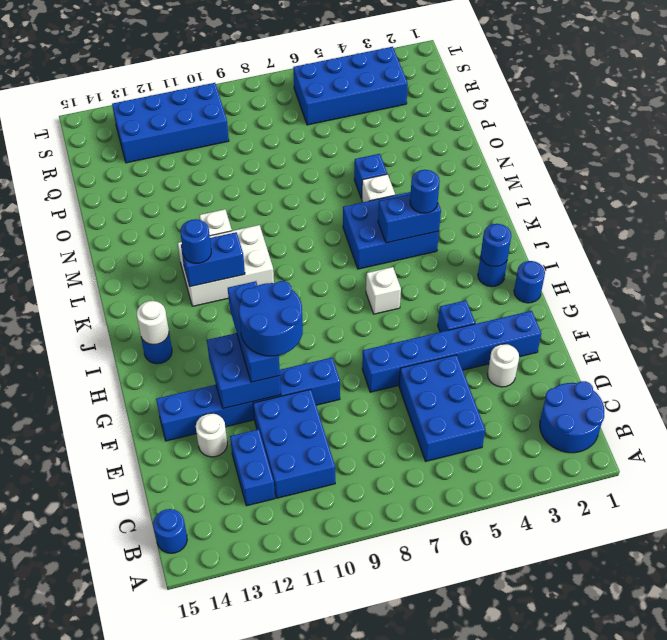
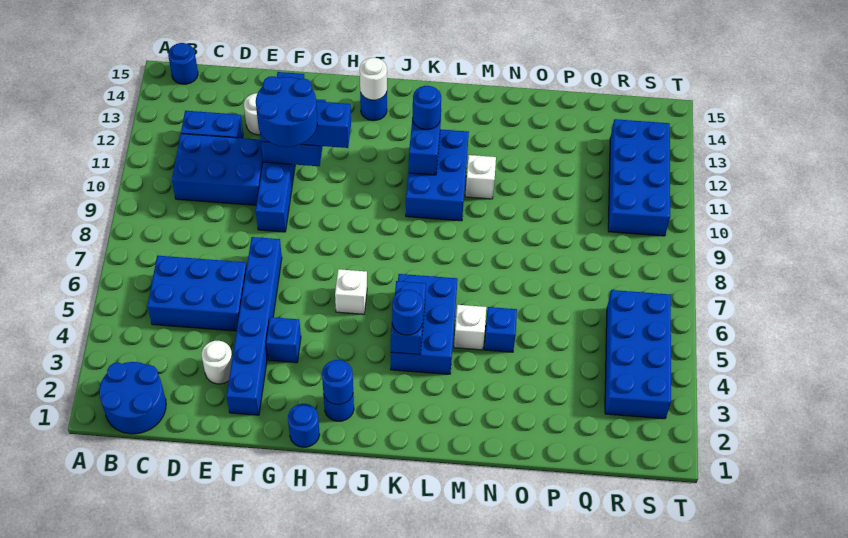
white brick K10:L12 level 1 -> blue brick K10:L12 level 1

